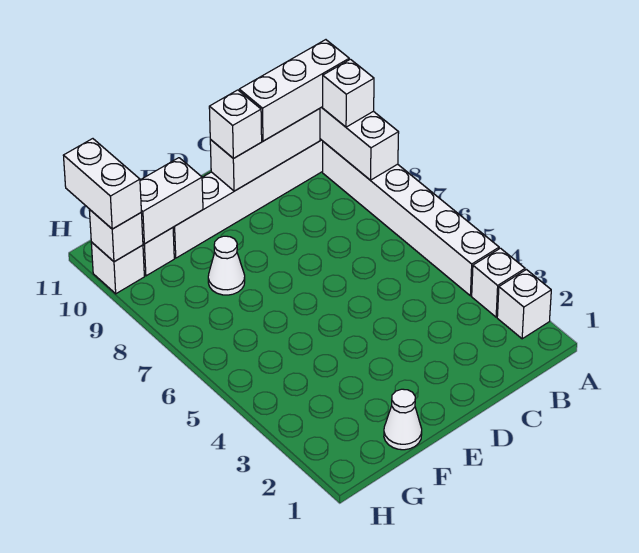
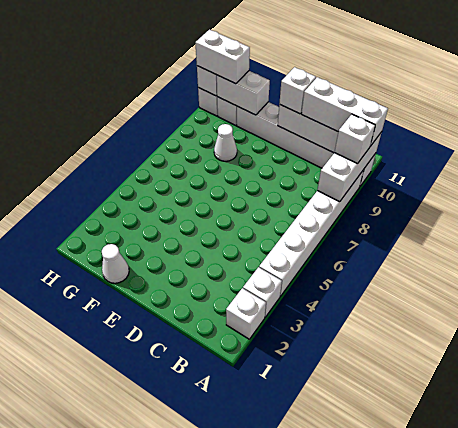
white brick H10:H11 level 3 -> white brick G10:H10 level 3

